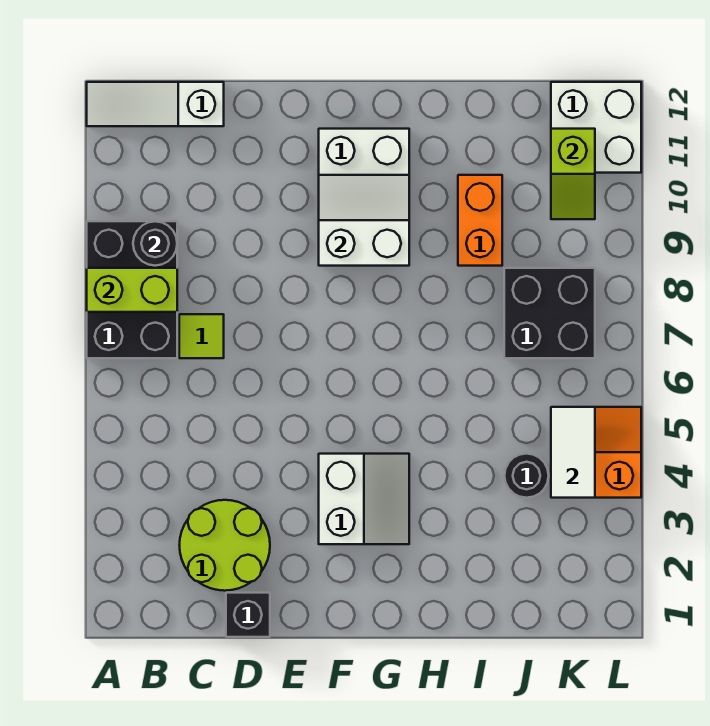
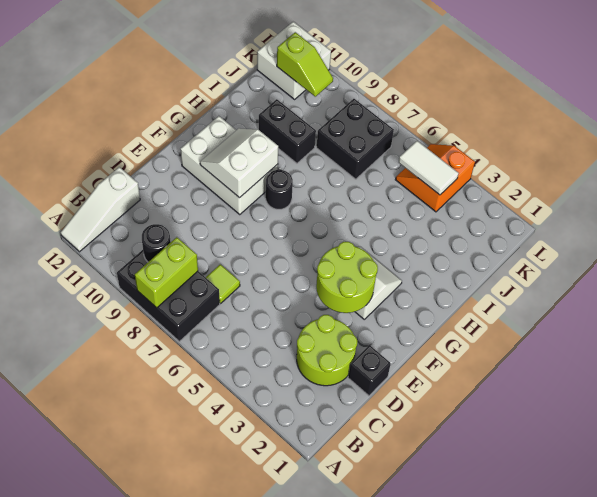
none -> lime round brick E3:F4 level 2
orange brick I9:I10 level 1 -> black brick I9:I10 level 1
black round brick J4 level 1 -> black round brick G8 level 1

